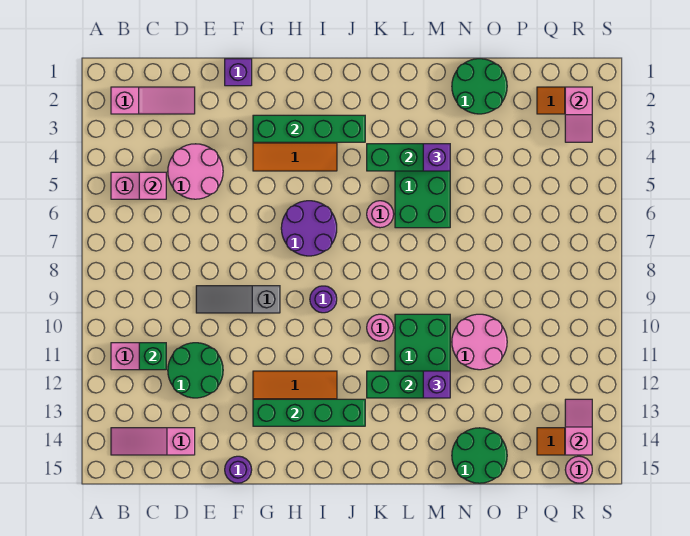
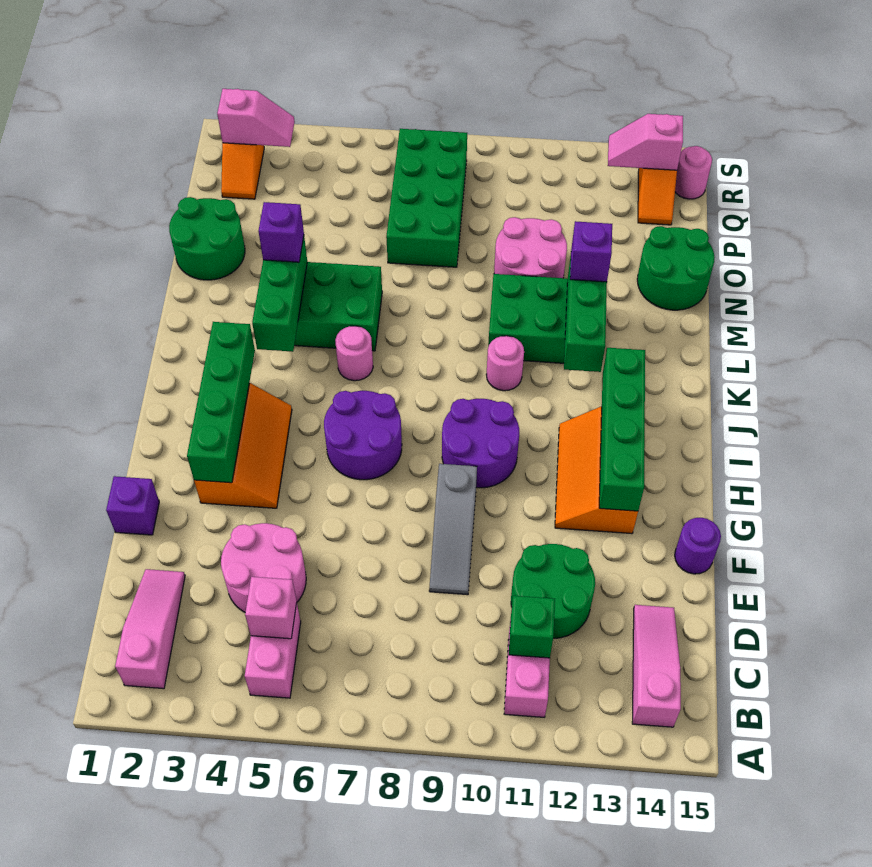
pink slope B14:D14 level 1 top D -> pink slope B14:D14 level 1 top B
purple round brick I9 level 1 -> purple round brick H9:I10 level 1
none -> green brick O7:R8 level 1

